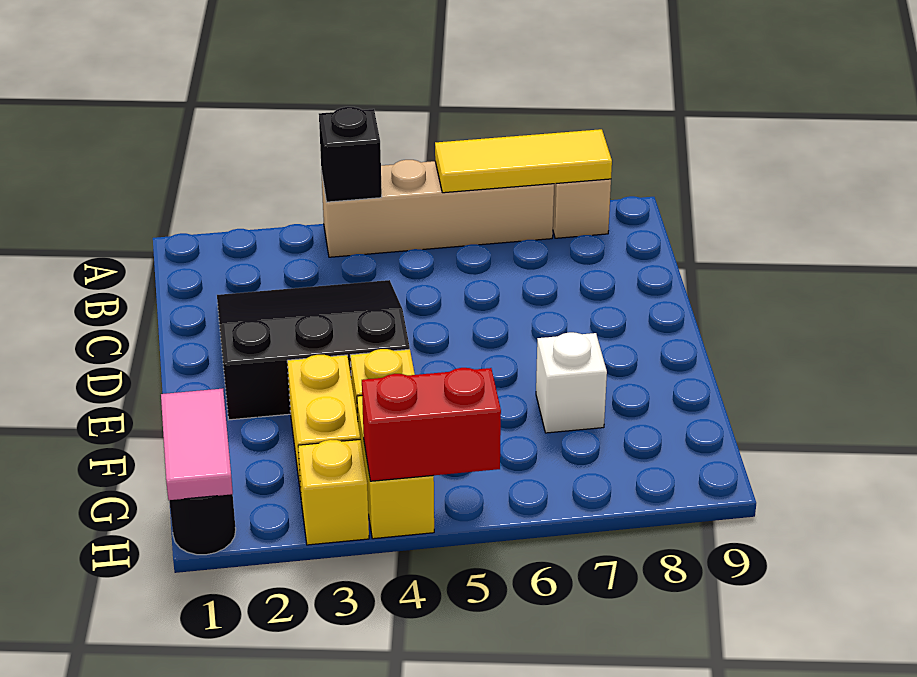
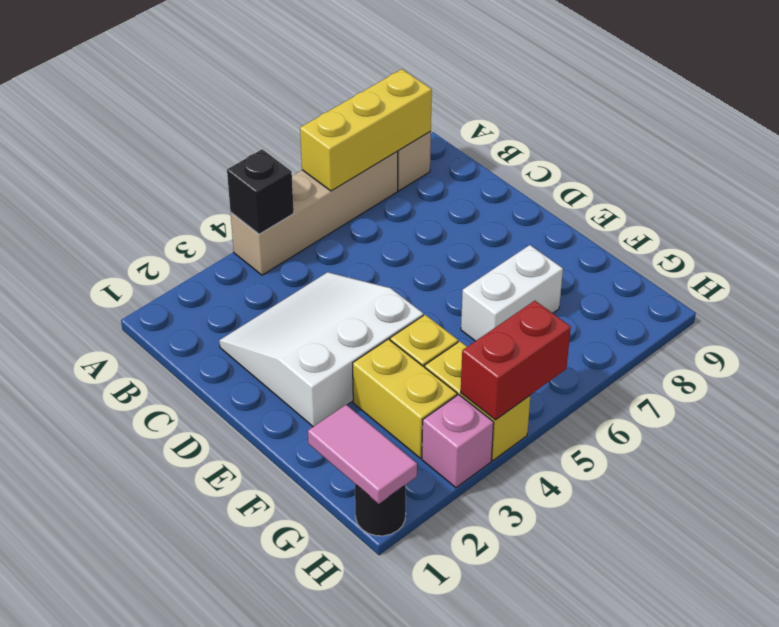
yellow tile A6:A8 level 2 -> yellow brick A6:A8 level 2
black slope C2:E4 level 1 top E -> white slope C2:E4 level 1 top E
white brick F7 level 1 -> white brick F6:F7 level 1
yellow brick H3 level 1 -> pink brick H3 level 1

